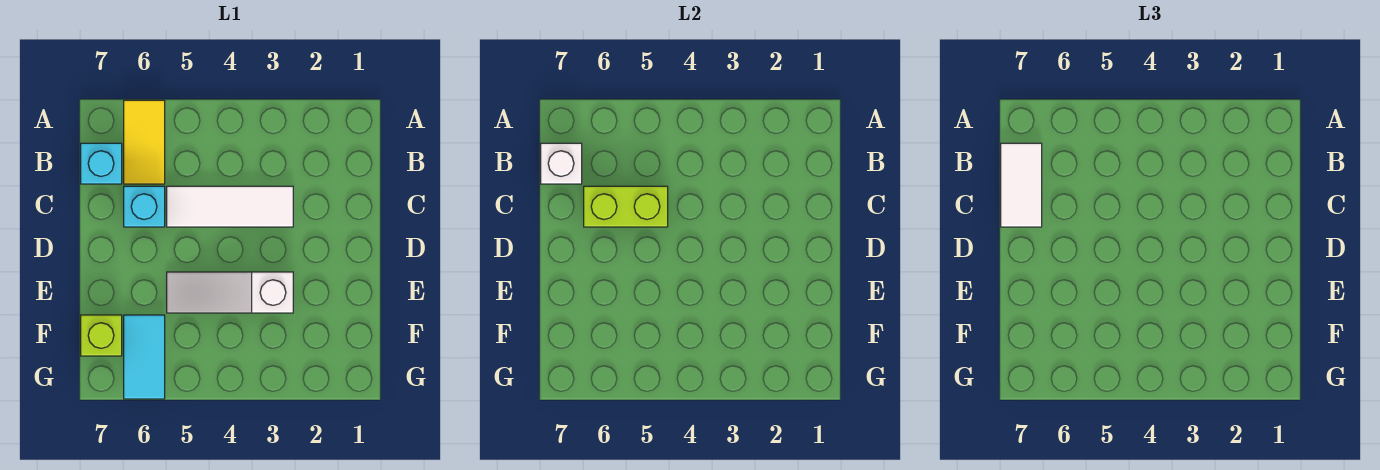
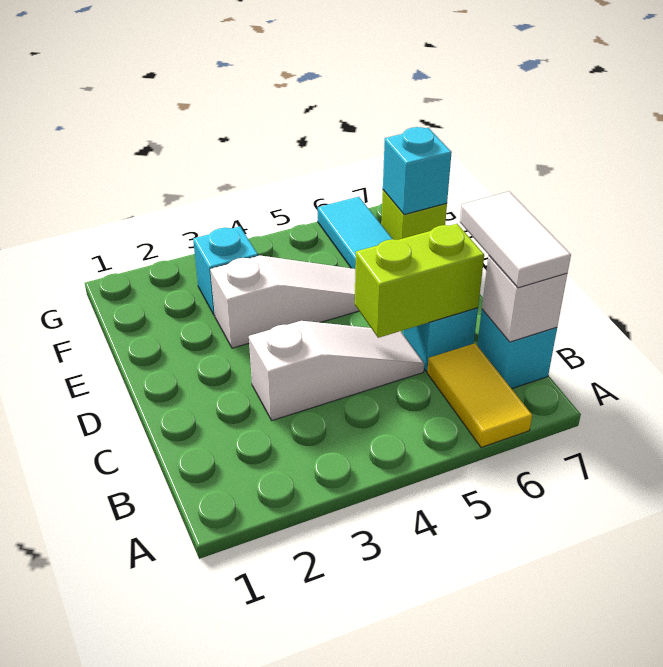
white tile C3:C5 level 1 -> white slope C3:C5 level 1 top 3
none -> cyan brick F3 level 1
none -> cyan brick F7 level 2

